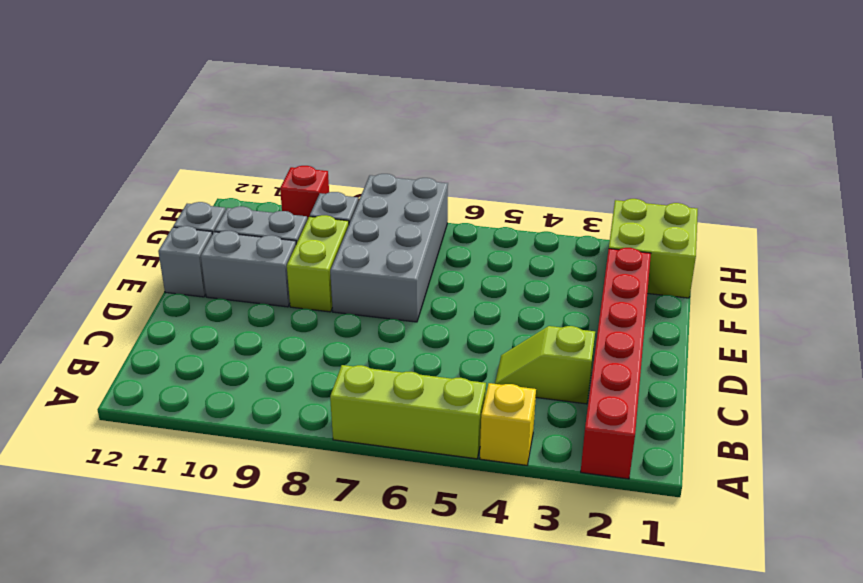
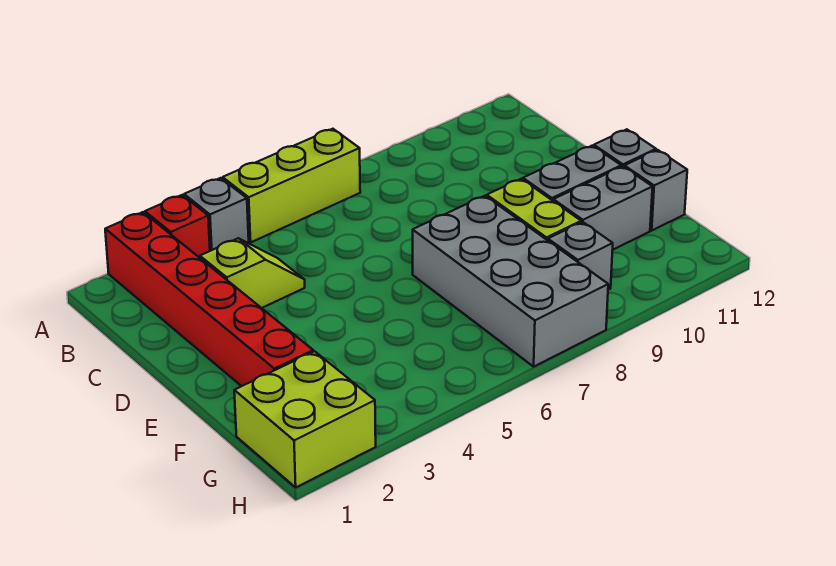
yellow brick A4 level 1 -> grey brick A4 level 1
red brick H10 level 1 -> red brick A3 level 1

